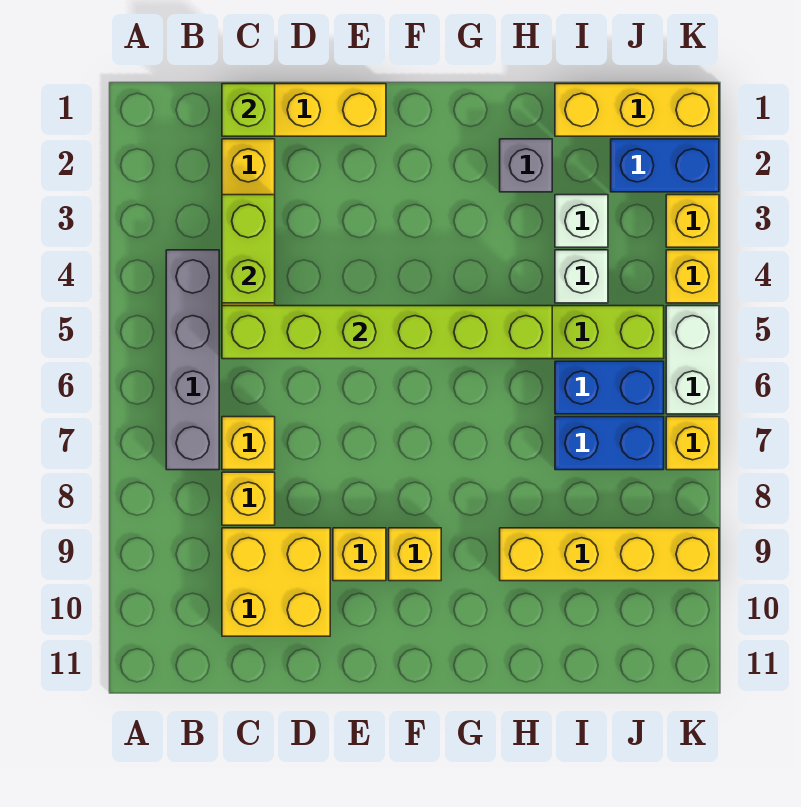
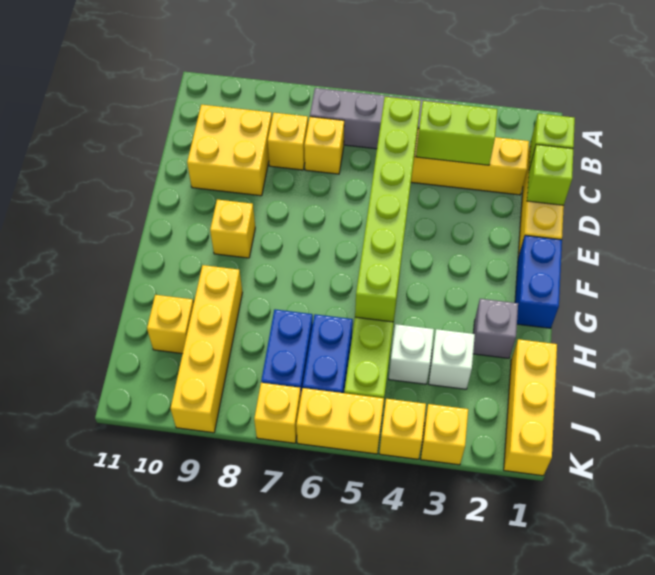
none -> lime brick D1 level 2
yellow brick E9 level 1 -> yellow brick I10 level 1
blue brick J2:K2 level 1 -> blue brick F1:G1 level 1
white brick K5:K6 level 1 -> yellow brick K5:K6 level 1

